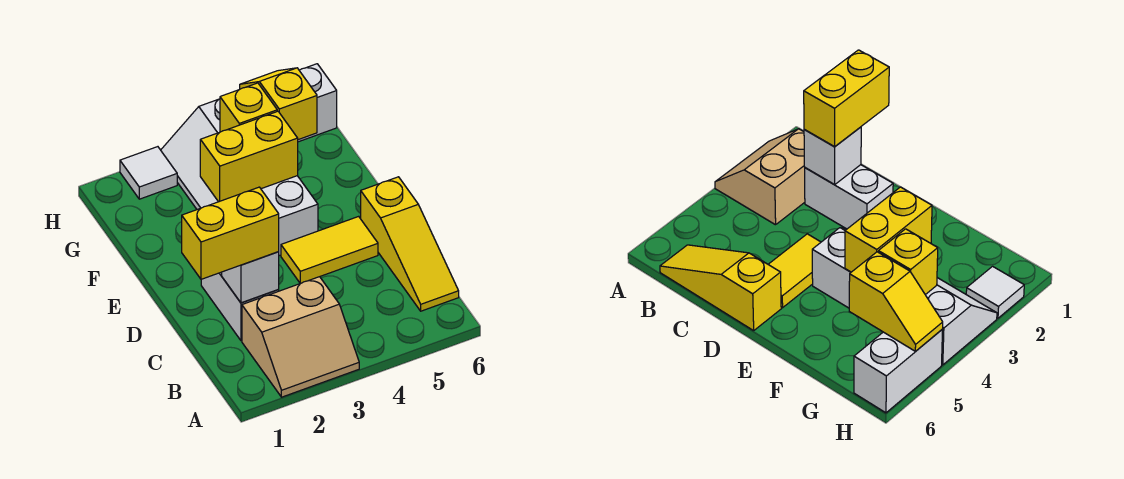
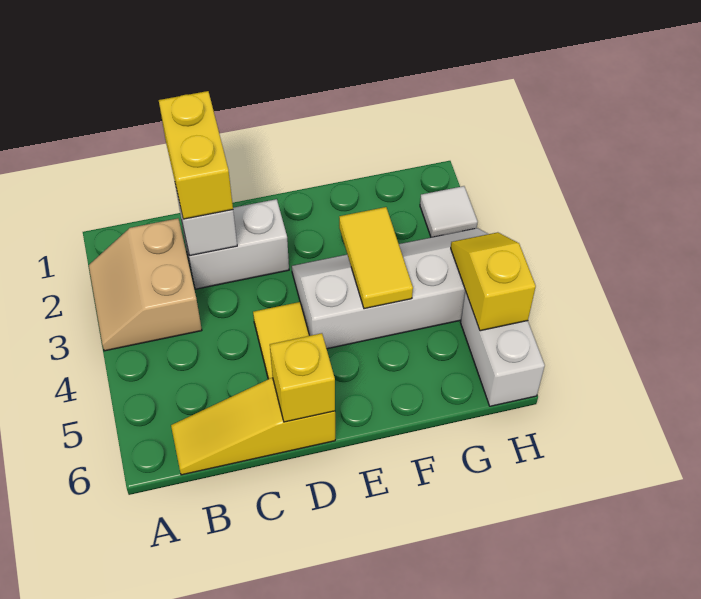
yellow brick F3:F4 level 2 -> yellow tile F3:F4 level 2
yellow brick G4 level 2 -> yellow brick D6 level 2
yellow slope G5:H5 level 2 top G -> yellow slope H4:H5 level 2 top 5

